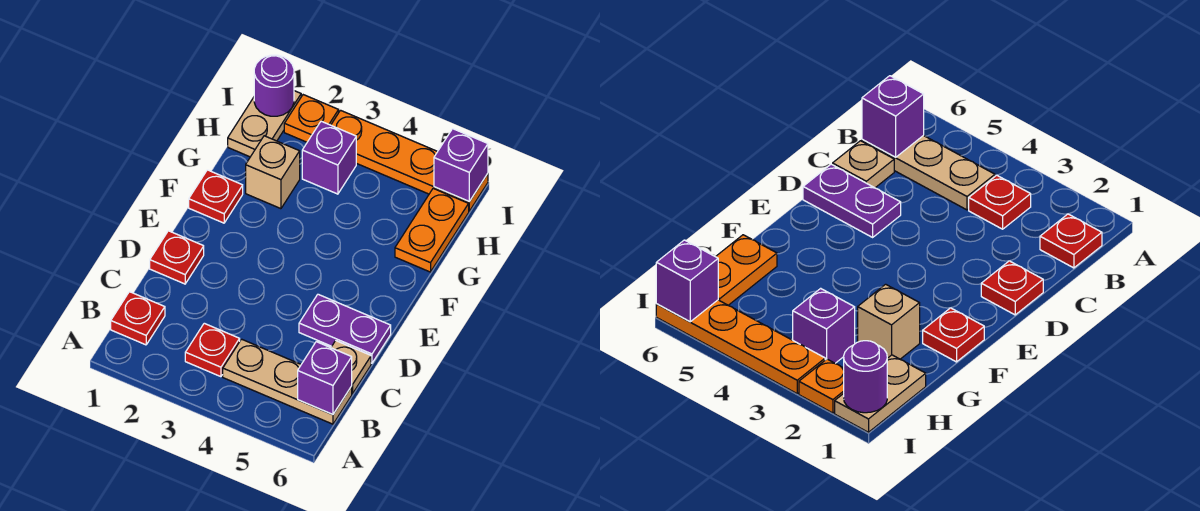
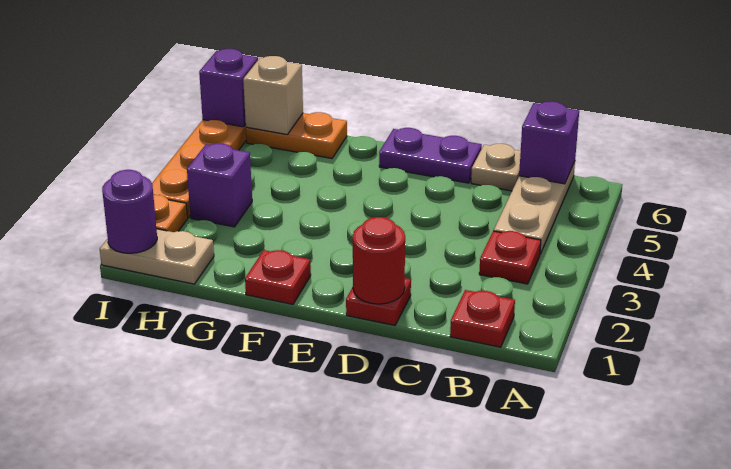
none -> red round brick D1 level 2
purple plate D5:D6 level 1 -> purple plate D6:E6 level 1
tan brick G2 level 1 -> tan brick H6 level 2

